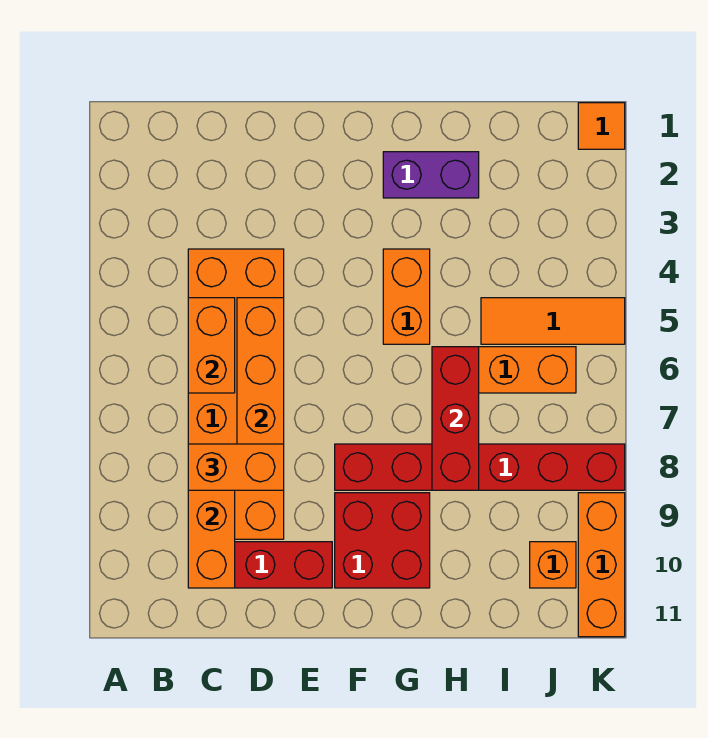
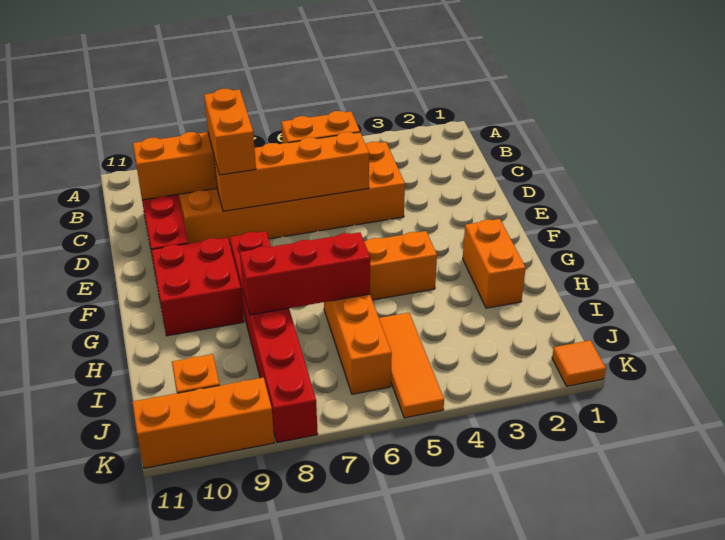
purple brick G2:H2 level 1 -> orange brick G2:H2 level 1

